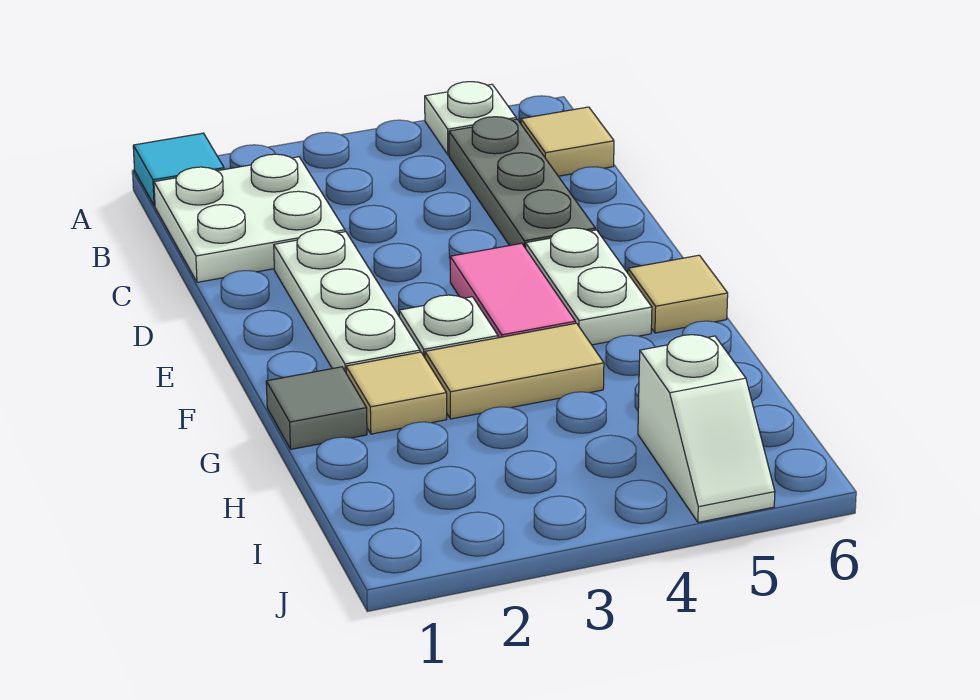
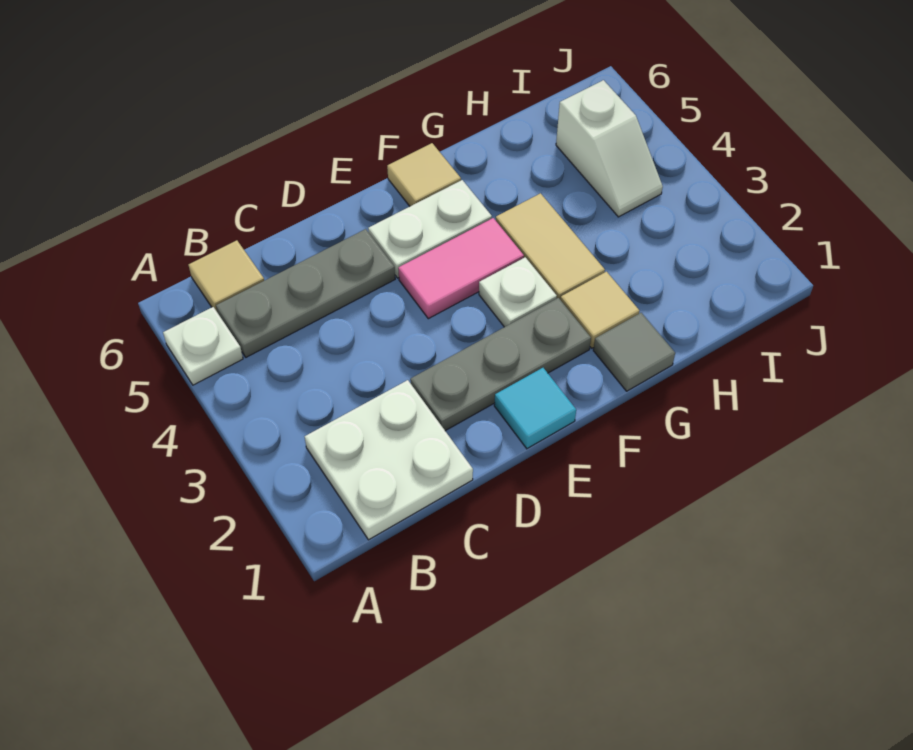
cyan tile A1 level 1 -> cyan tile E1 level 1
white plate D2:F2 level 1 -> grey plate D2:F2 level 1
white slope I5:J5 level 1 top I -> white slope I4:I5 level 1 top 5

